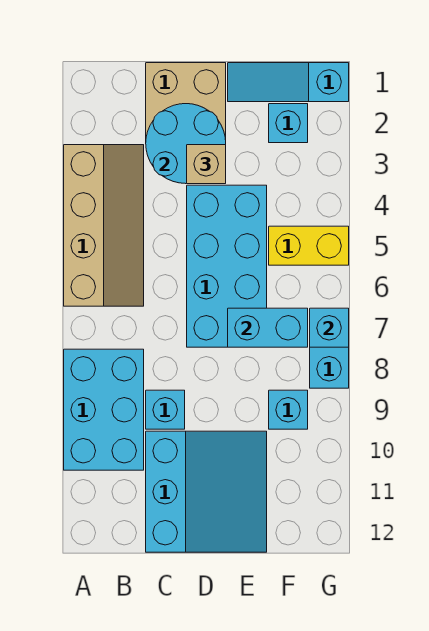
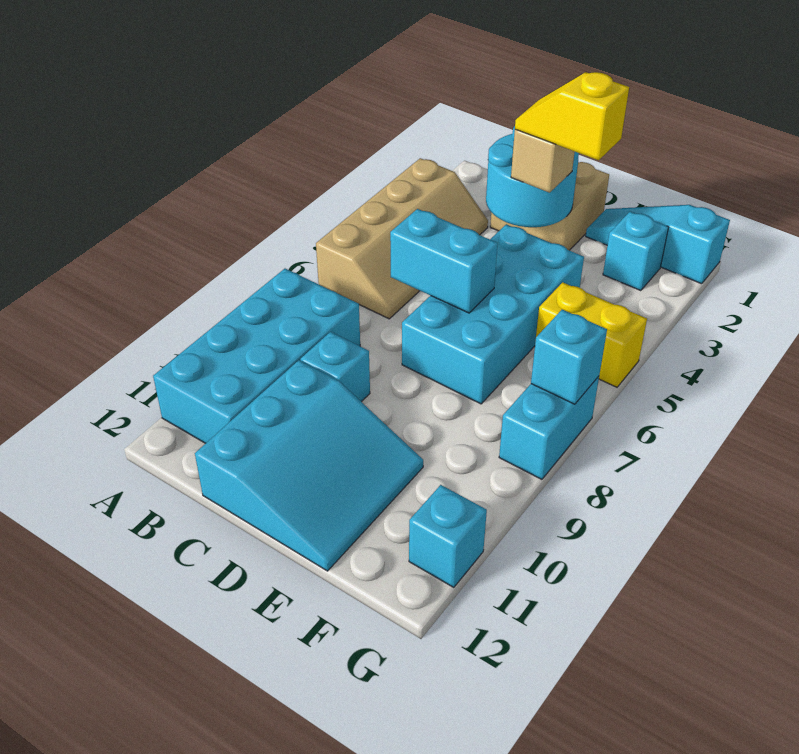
cyan brick A8:B10 level 1 -> cyan brick A8:B11 level 1
none -> yellow slope D3:E3 level 4 top E
cyan brick E7:F7 level 2 -> cyan brick C6:D6 level 2
cyan brick F9 level 1 -> cyan brick G11 level 1

